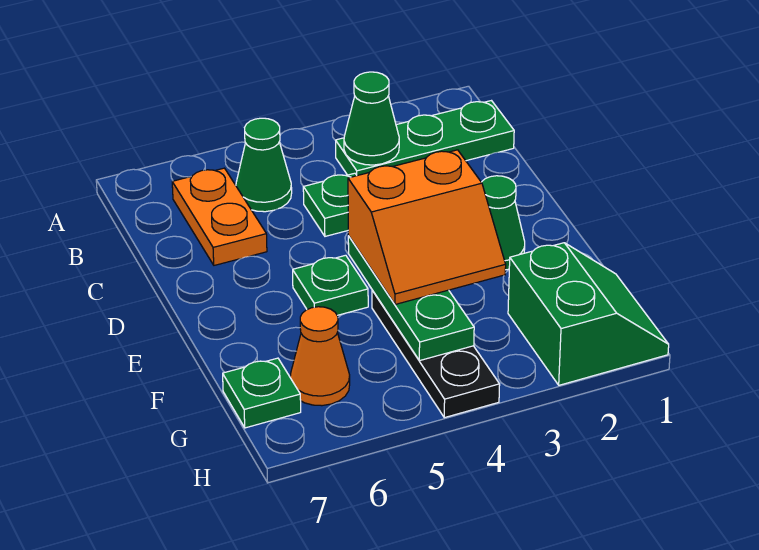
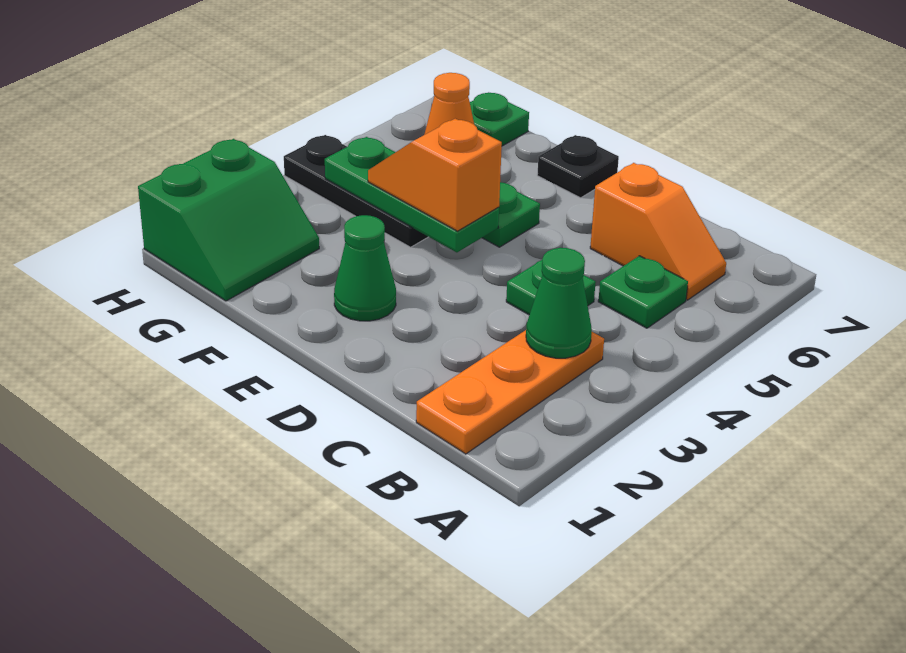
green plate B1:B3 level 1 -> orange plate B1:B3 level 1
green cone B5 level 1 -> green plate B5 level 1
orange plate B6:C6 level 1 -> orange slope B6:C6 level 1 top C
orange slope E3:F4 level 3 top E -> orange slope E4:F4 level 3 top E
none -> black plate E7 level 1
green slope G1:H2 level 1 top 2 -> green slope G1:H2 level 1 top H

